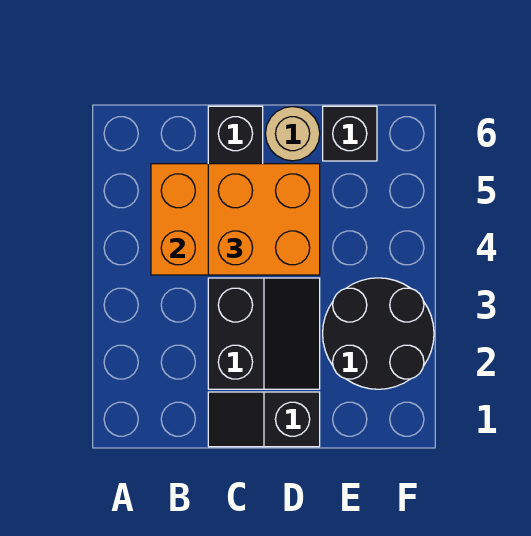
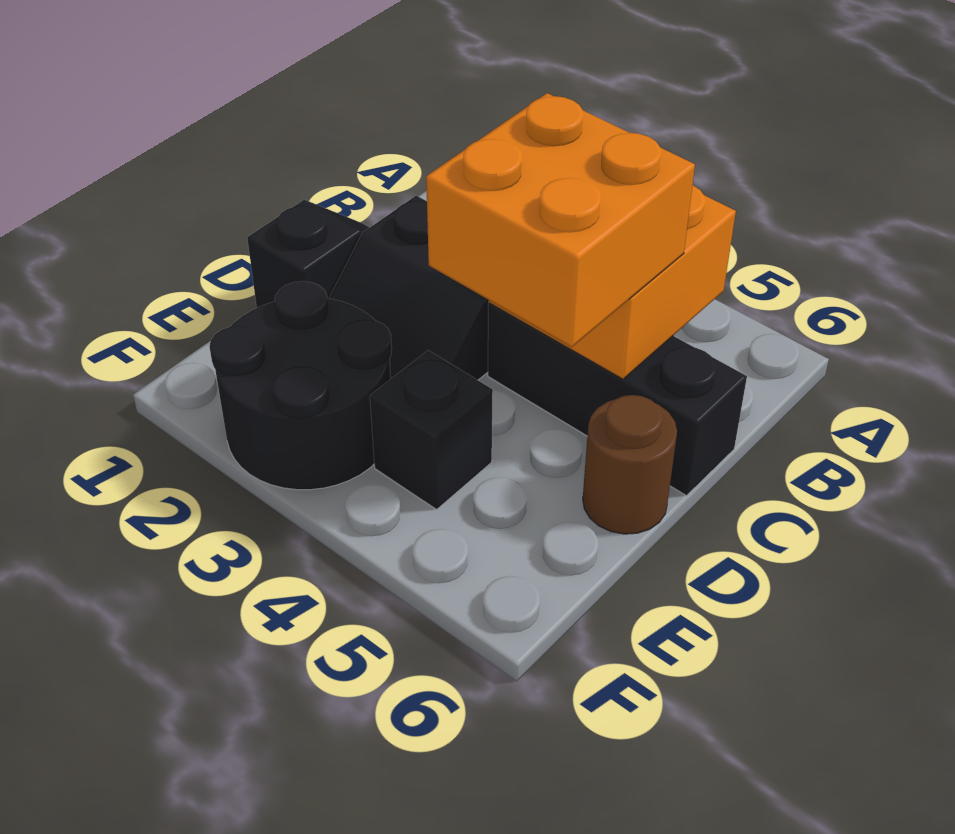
tan round brick D6 level 1 -> brown round brick D6 level 1
black brick E6 level 1 -> black brick E4 level 1

